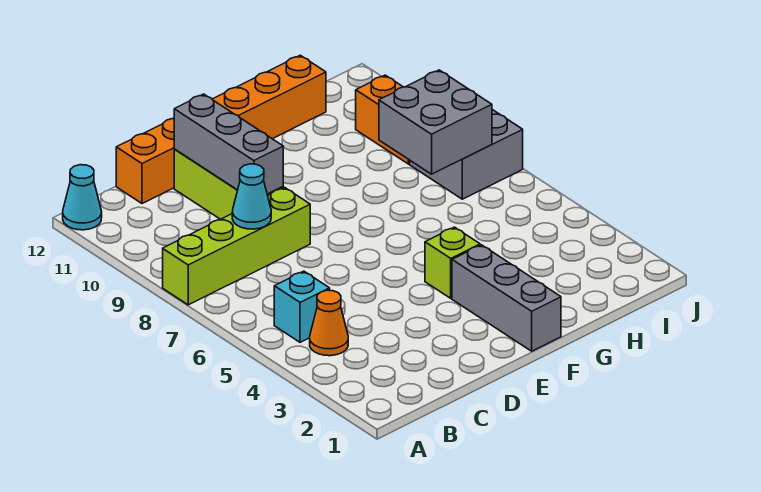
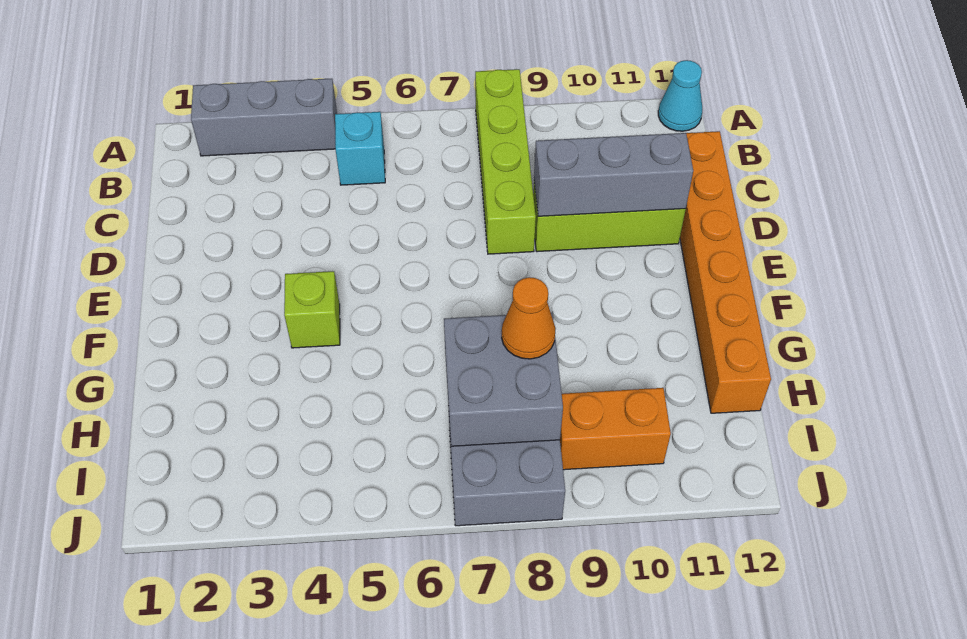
orange cone B4 level 1 -> orange cone H8 level 3
cyan cone C8 level 2 -> none
grey brick F1:F3 level 1 -> grey brick A2:A4 level 1

